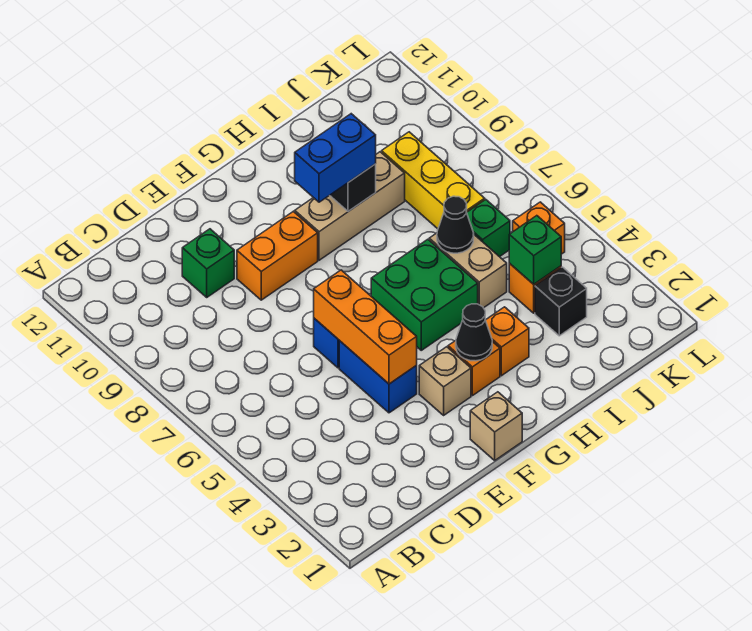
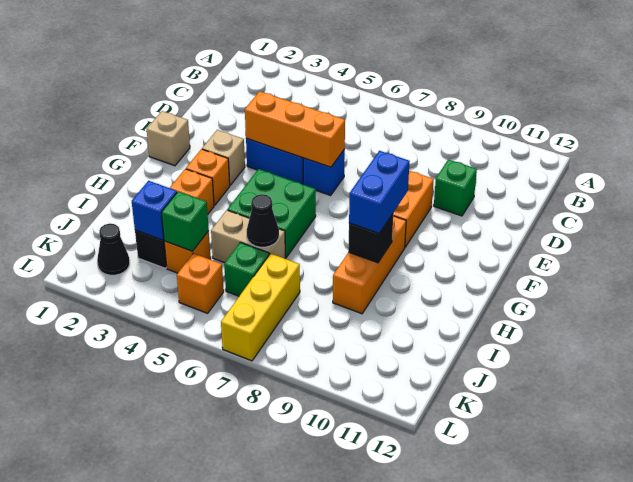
black cone G3 level 2 -> black cone K2 level 1
tan brick G9:I9 level 1 -> orange brick G9:I9 level 1
none -> blue brick J3 level 2
yellow brick J7:J9 level 1 -> yellow brick J7:L7 level 1

